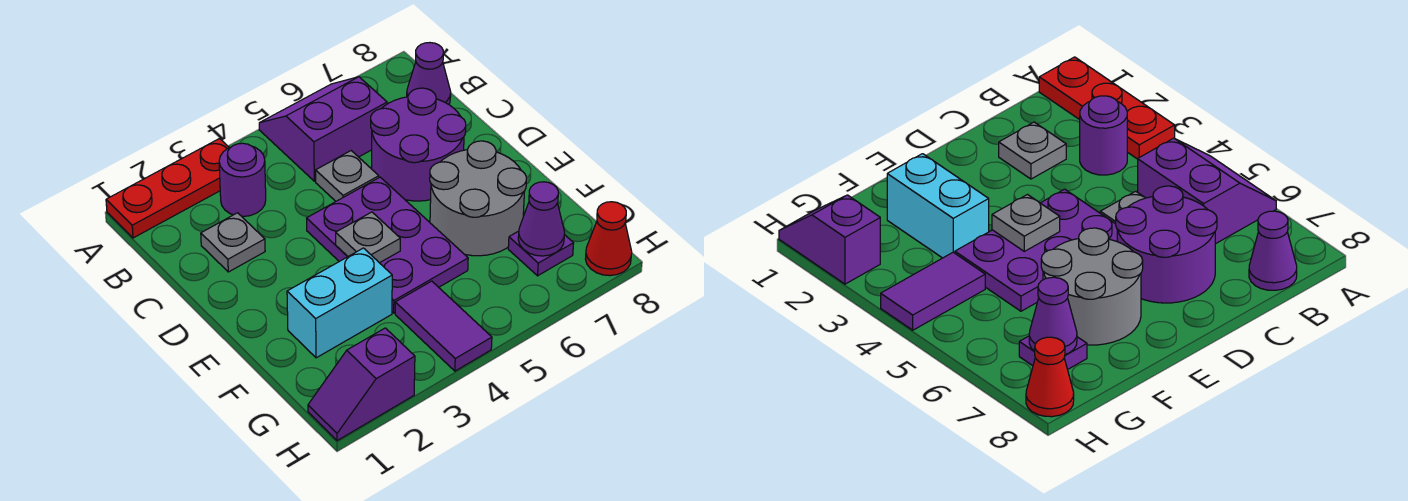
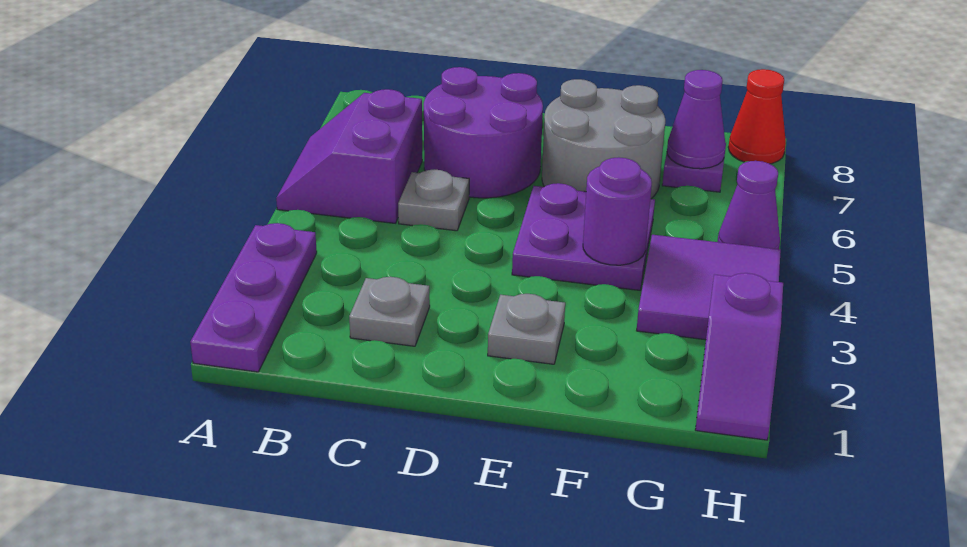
red plate A1:A3 level 1 -> purple plate A1:A3 level 1
purple round brick B3 level 1 -> purple round brick F4 level 2
purple cone B8 level 1 -> purple cone H5 level 1
purple plate D4:F5 level 1 -> purple plate E4:F5 level 1
grey plate E4 level 2 -> grey plate E2 level 1
cyan brick F2:F3 level 1 -> none
purple tile G4:H4 level 1 -> purple tile G3:H4 level 1

